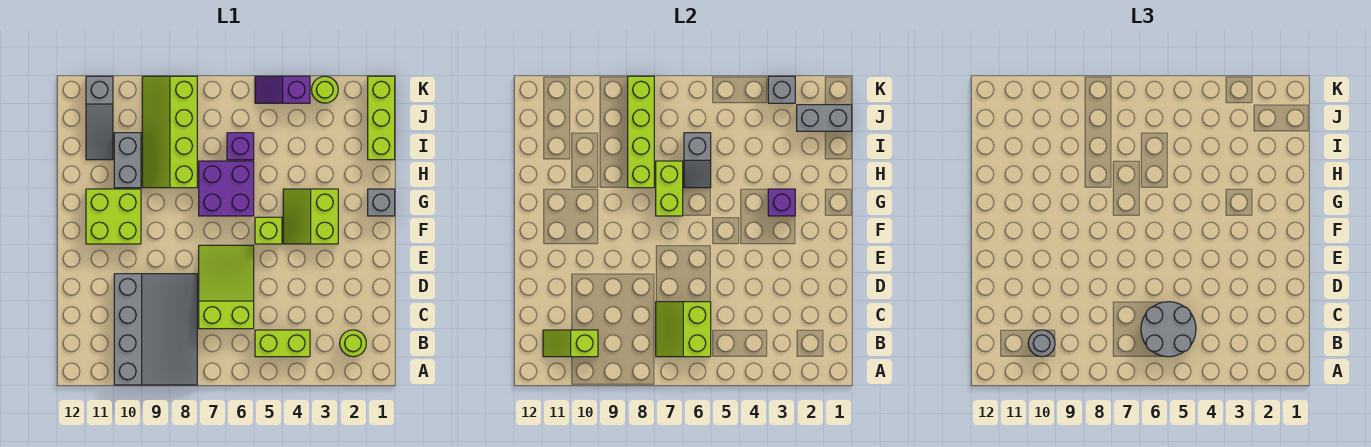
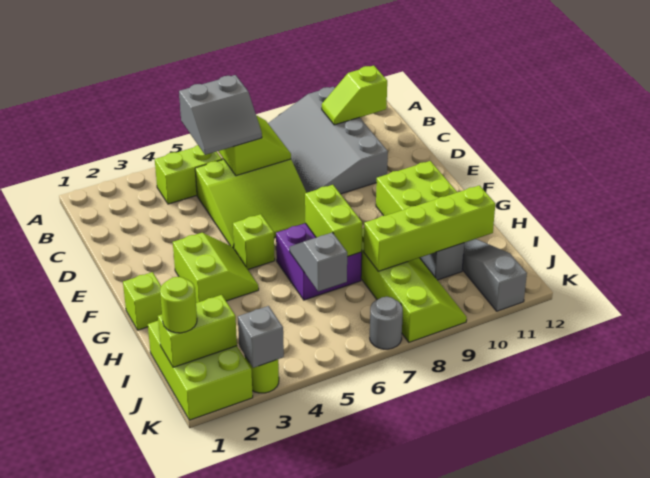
lime round brick B2 level 1 -> lime round brick J1 level 3
grey round brick B5:C6 level 3 -> grey slope B5:C6 level 3 top B
lime slope B10:B11 level 2 top 10 -> lime slope B10:B11 level 2 top 11
grey round brick B10 level 3 -> grey round brick K7 level 1
lime slope C6:E7 level 1 top C -> lime slope C5:E7 level 1 top C
grey brick G1 level 1 -> lime brick G1 level 1
purple brick G3 level 2 -> none
lime brick H8:K8 level 2 -> lime brick I8:I11 level 2
lime brick I1:K1 level 1 -> lime brick I1:K2 level 1
purple brick I6 level 1 -> none
grey brick J1:J2 level 2 -> lime brick J1:J2 level 2
purple slope K4:K5 level 1 top 4 -> none

